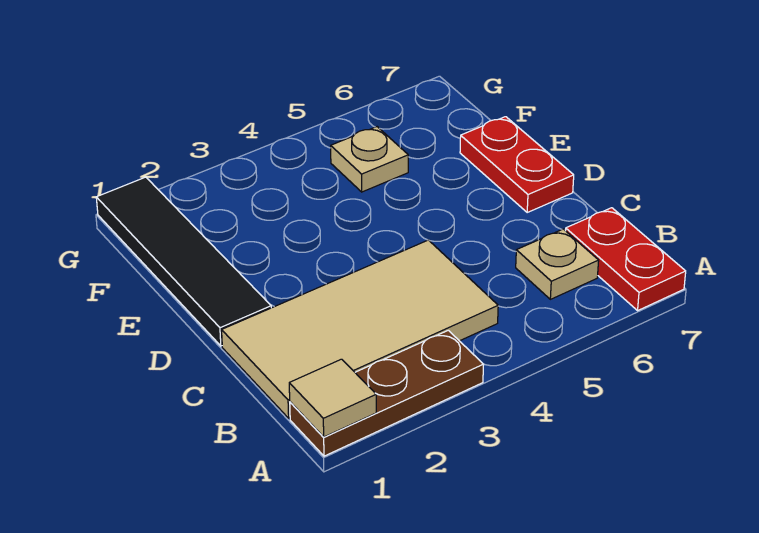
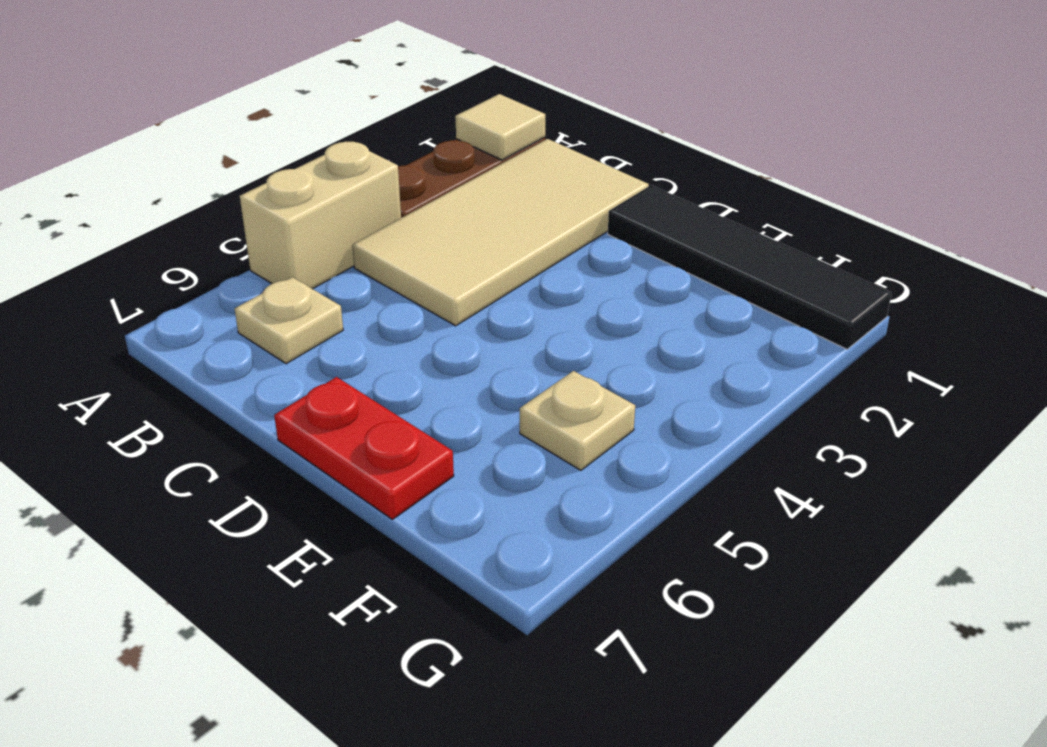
none -> tan brick A4:A5 level 1
red plate A7:B7 level 1 -> none

